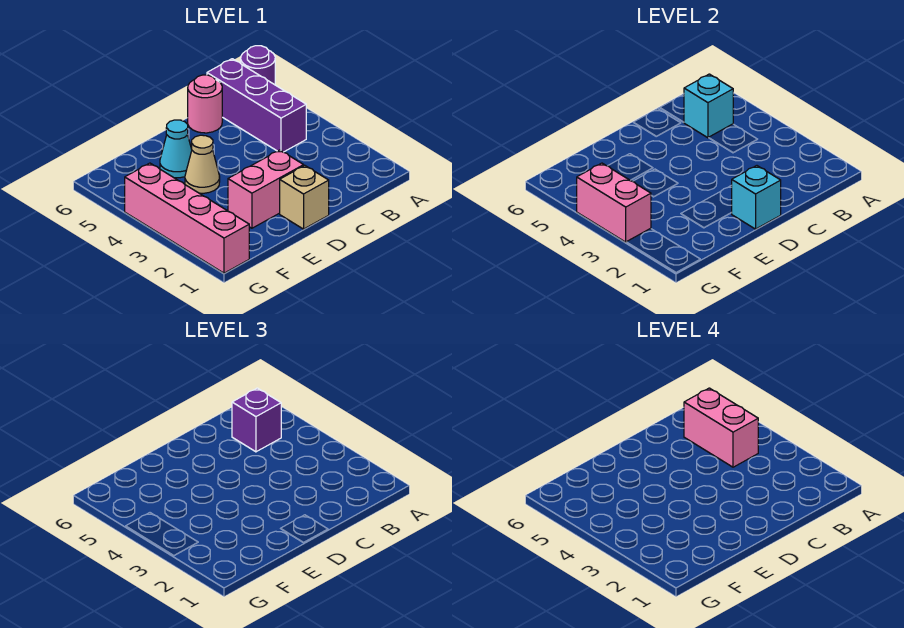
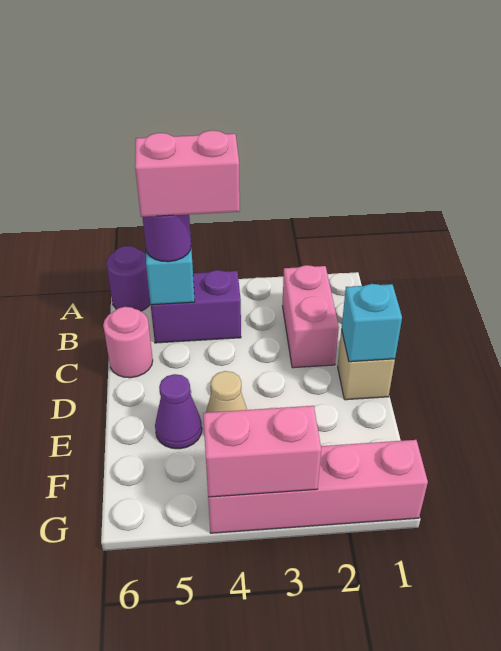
purple brick B4:B6 level 1 -> purple brick B4:B5 level 1
purple brick B5 level 3 -> purple round brick B5 level 3
pink brick D2:E2 level 1 -> pink brick B2:C2 level 1
cyan cone E5 level 1 -> purple cone E5 level 1

